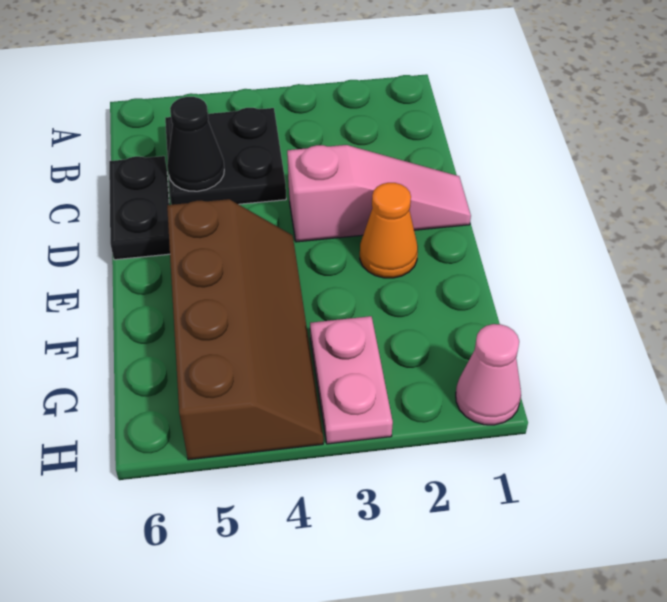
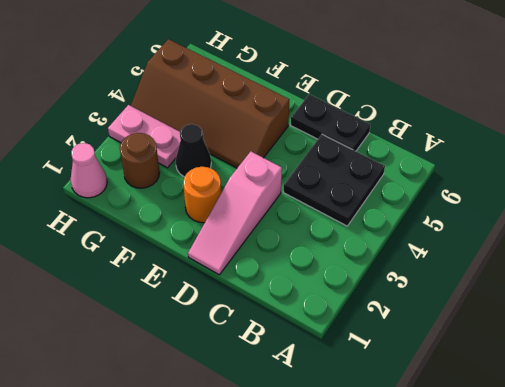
black cone C5 level 2 -> black cone F3 level 1
orange cone E2 level 1 -> orange round brick E2 level 1
none -> brown round brick G2 level 1

